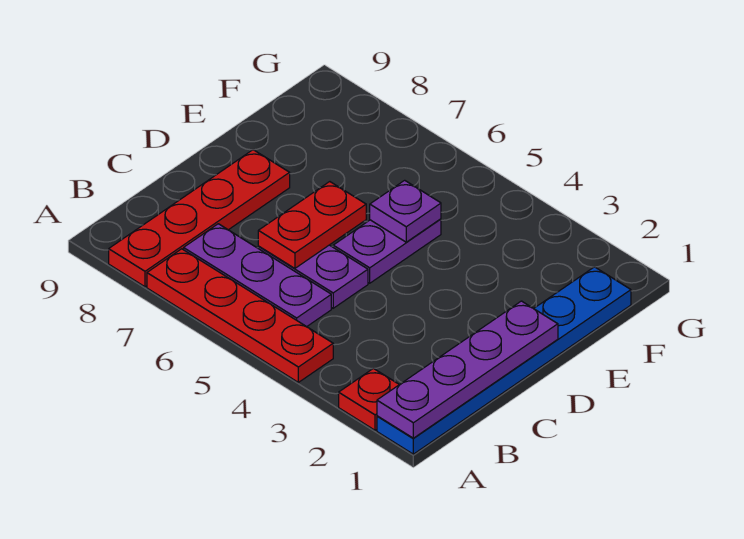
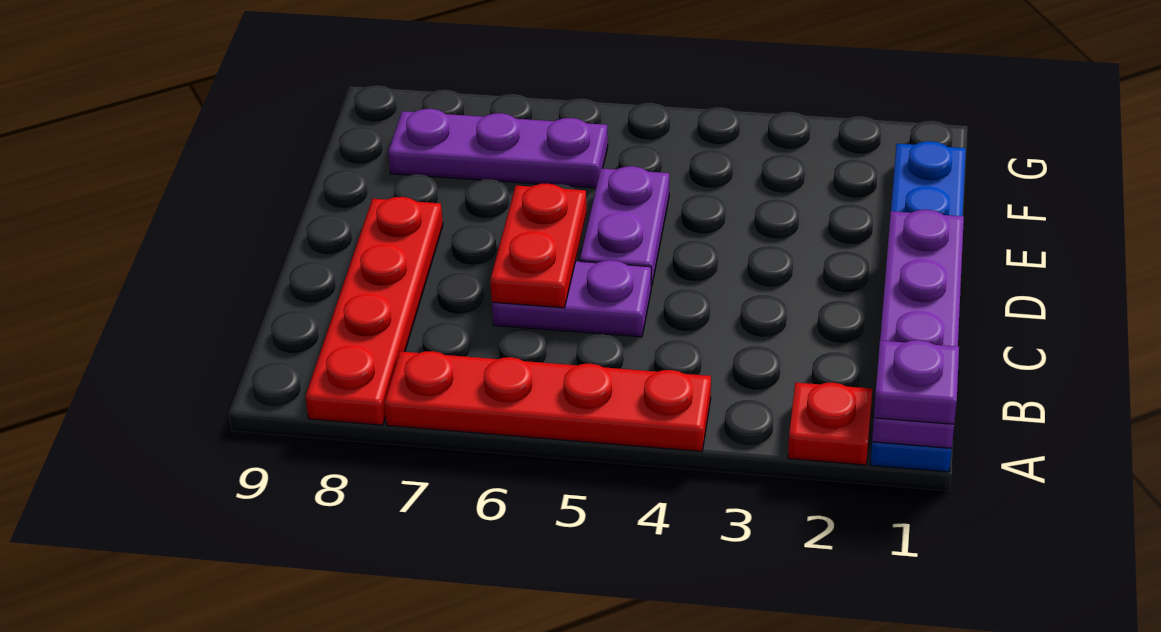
purple plate B5:B7 level 1 -> purple plate F6:F8 level 1
purple plate E5 level 2 -> purple plate A1 level 3

